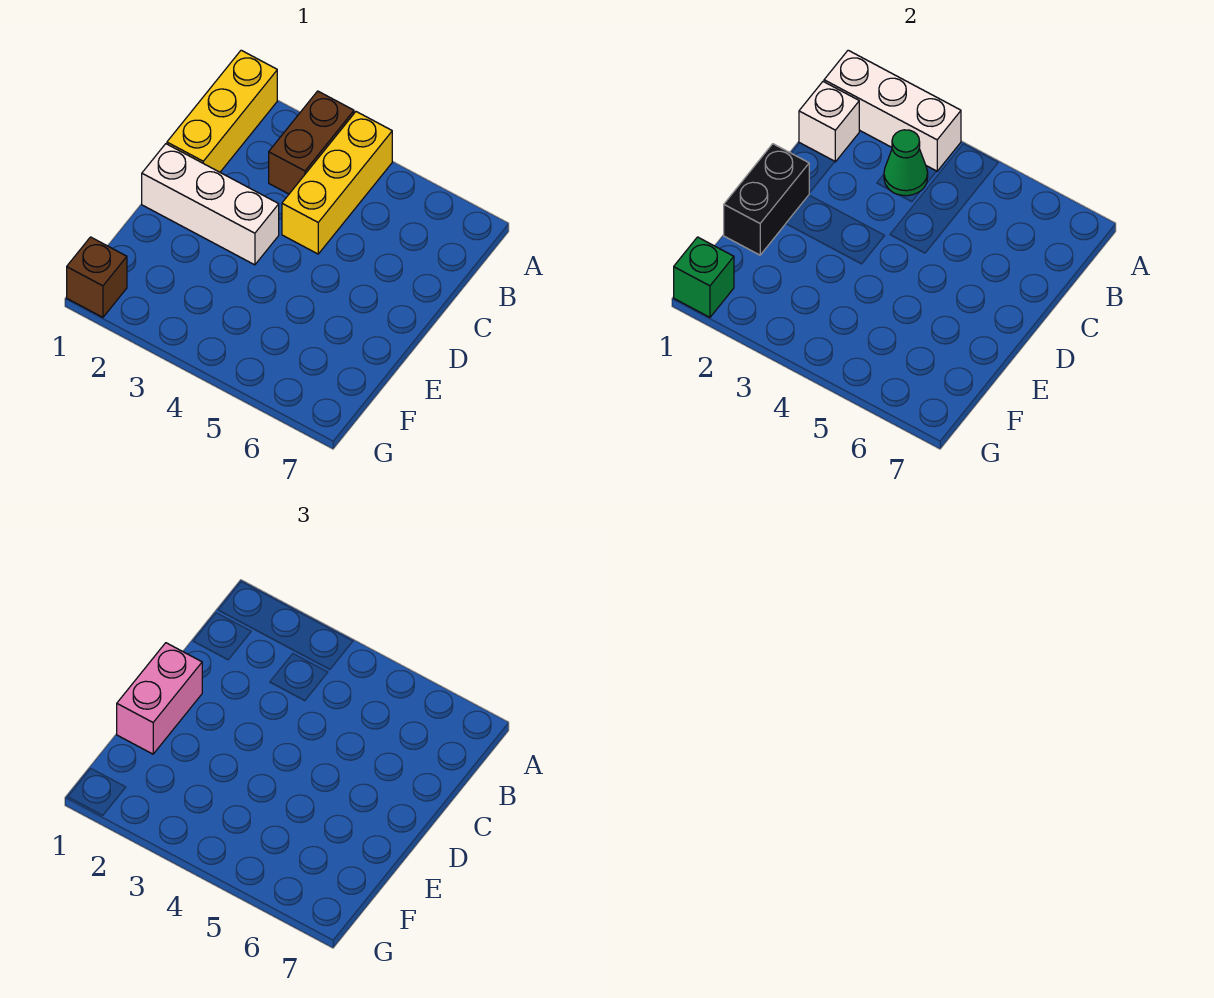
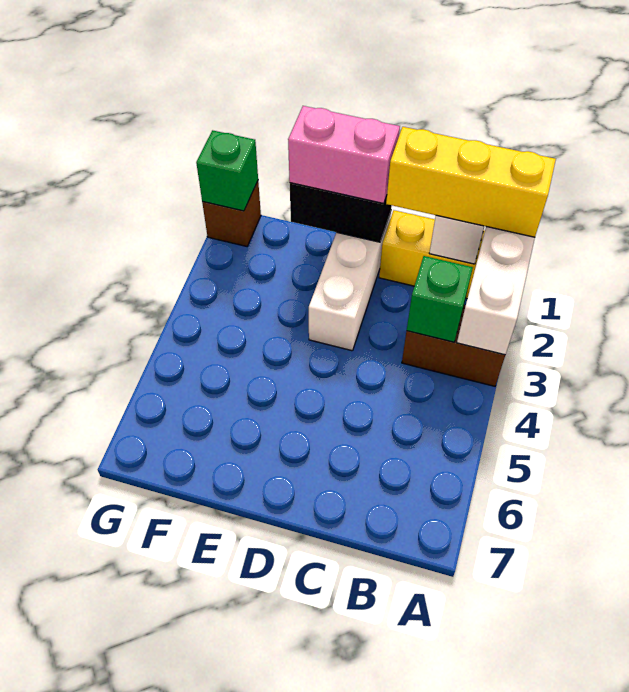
yellow brick A4:C4 level 1 -> yellow brick A1:C1 level 3
green cone B3 level 2 -> green brick B3 level 2

